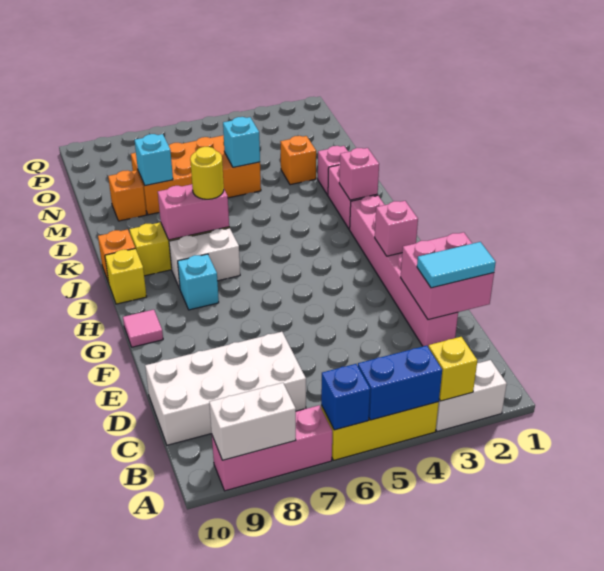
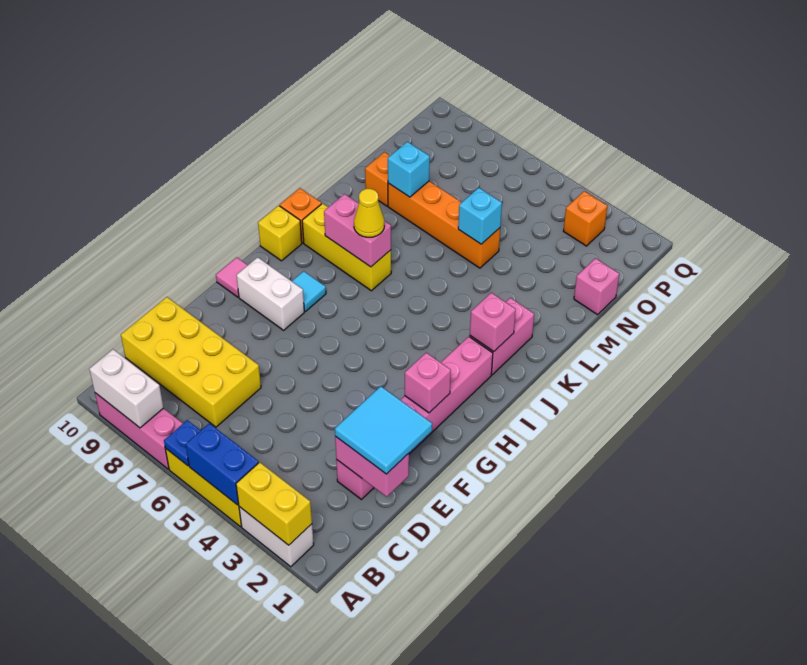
yellow brick A3 level 2 -> yellow brick A2:A3 level 2
blue brick A6 level 2 -> blue plate A6 level 2
white brick C7:D10 level 1 -> yellow brick C7:D10 level 1
pink brick D1:E2 level 2 -> pink brick D1:D2 level 2
cyan tile D1:D2 level 3 -> cyan tile D1:E2 level 3
cyan brick H8 level 1 -> cyan tile H8 level 1
white brick I7:I8 level 1 -> white brick G8:G9 level 1
yellow round brick J7 level 3 -> yellow cone J7 level 3
pink brick L2 level 1 -> pink brick N1 level 1
orange brick M3 level 1 -> orange brick P3 level 1
orange brick M5:N8 level 1 -> orange brick M5:M8 level 1

